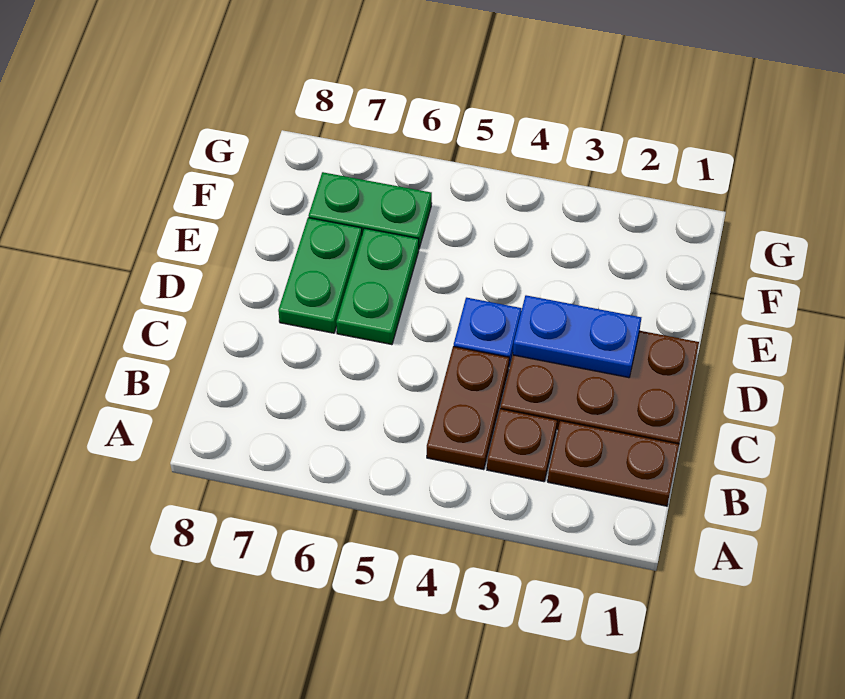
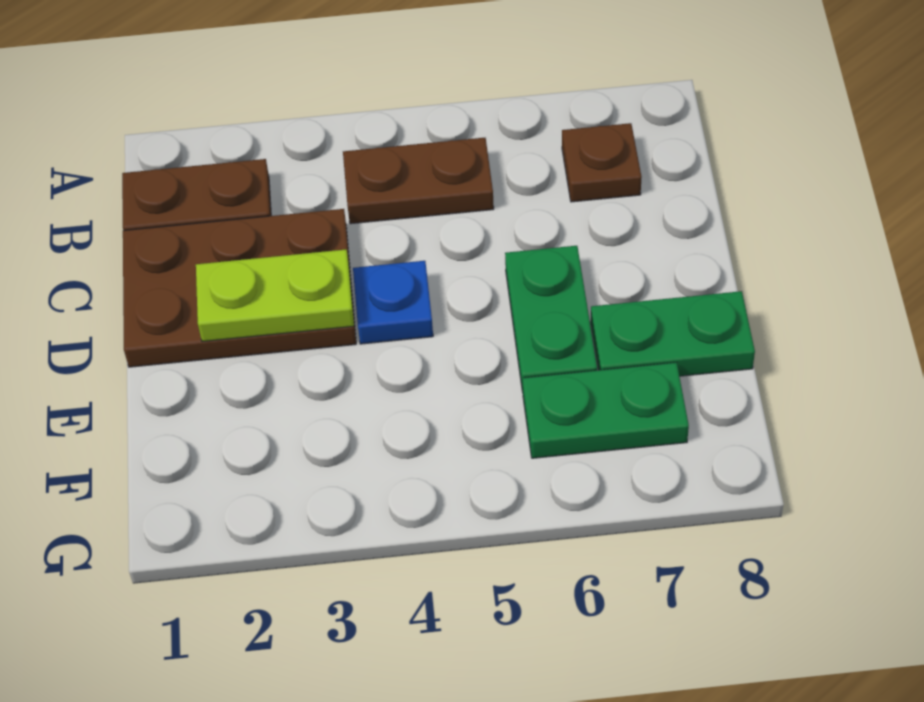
brown plate B3 level 1 -> brown plate B7 level 1
brown plate B4:C4 level 1 -> brown plate B4:B5 level 1
blue plate D2:D3 level 2 -> lime plate D2:D3 level 2
green plate D7:E7 level 1 -> green plate E7:E8 level 1

